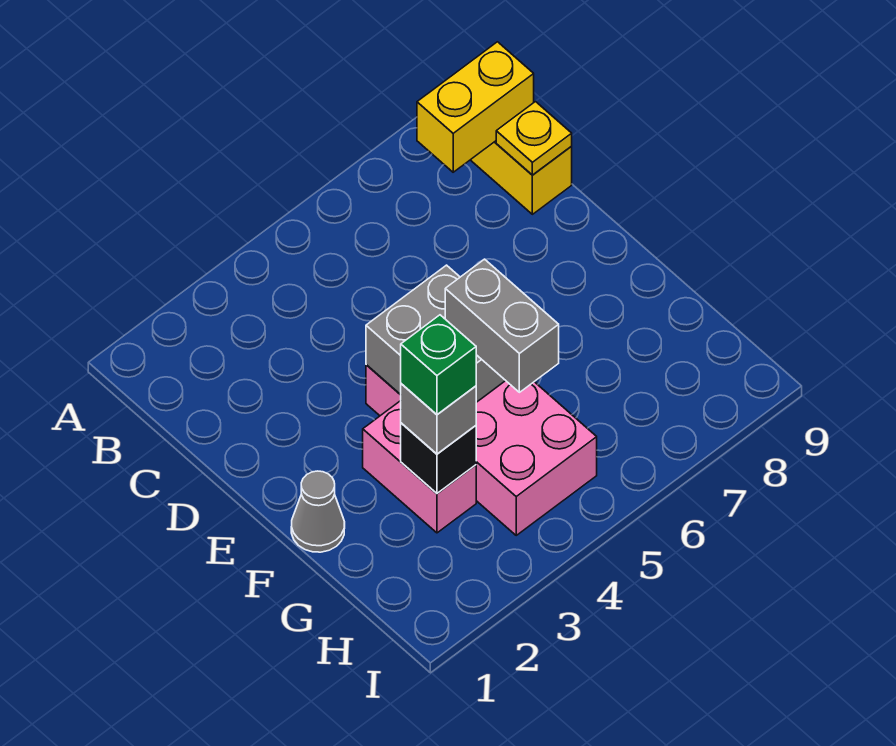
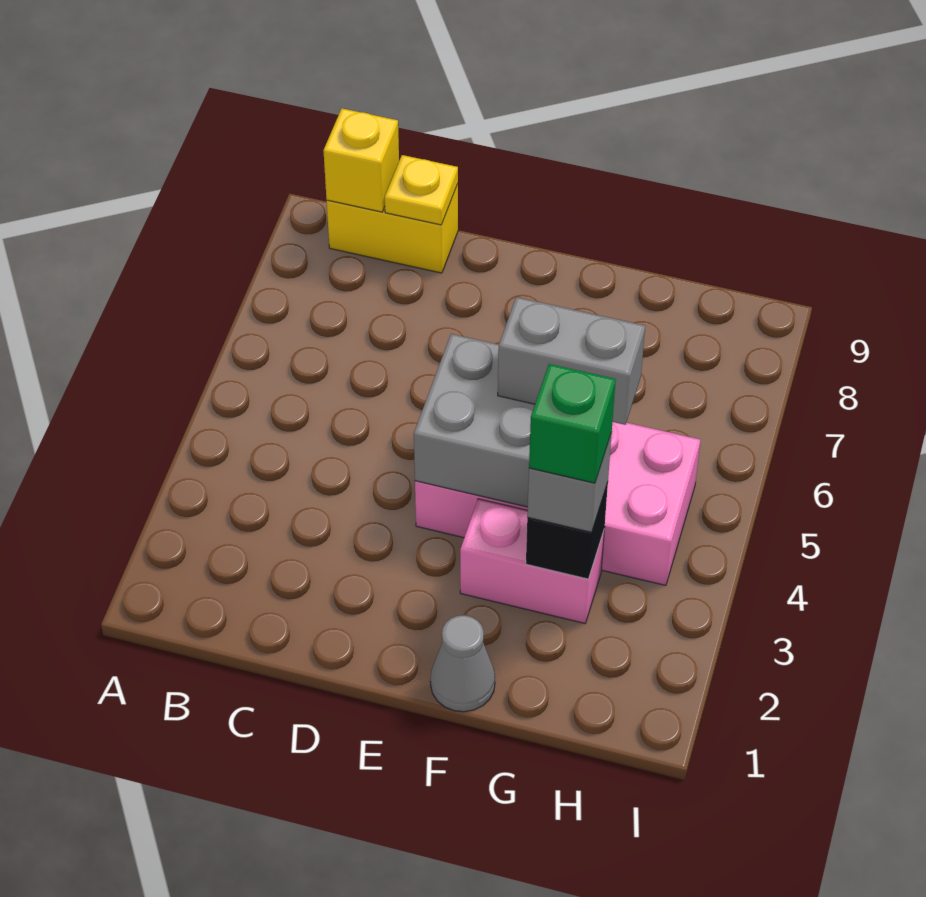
yellow brick B8:B9 level 2 -> yellow brick B9 level 2

